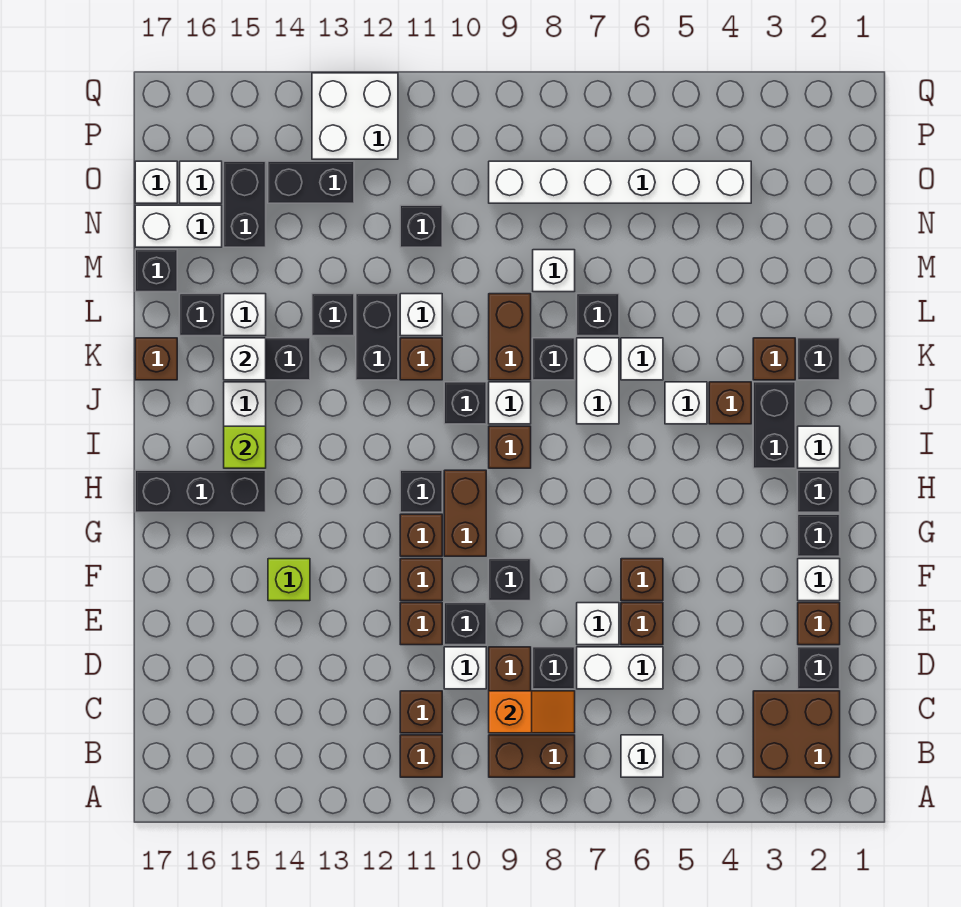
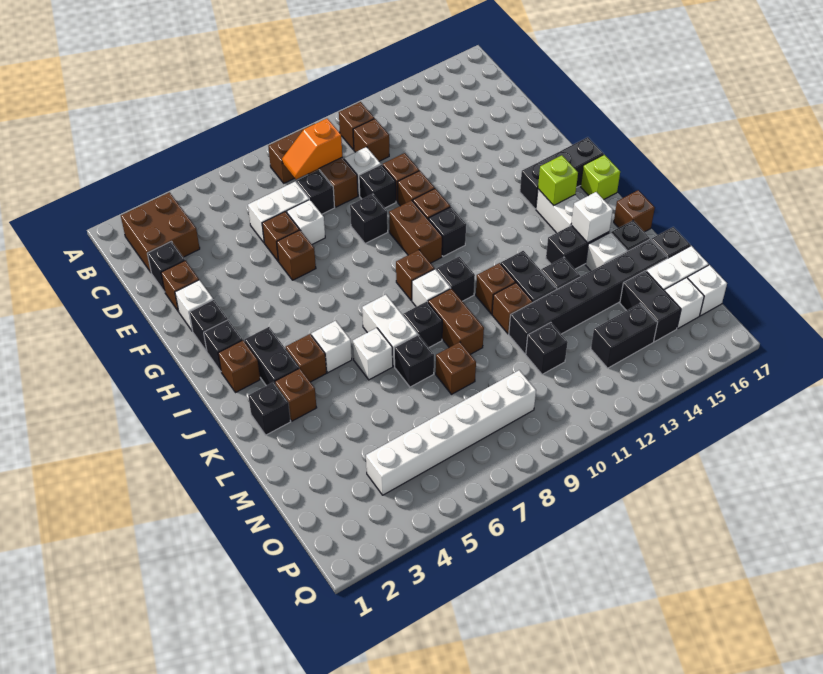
white brick B6 level 1 -> none
lime brick F14 level 1 -> lime brick I17 level 1
white brick I2 level 1 -> brown brick I2 level 1
white brick L11 level 1 -> brown brick L11 level 1
white brick M8 level 1 -> brown brick M8 level 1
none -> black brick M11:M16 level 1
white brick P12:Q13 level 1 -> none

